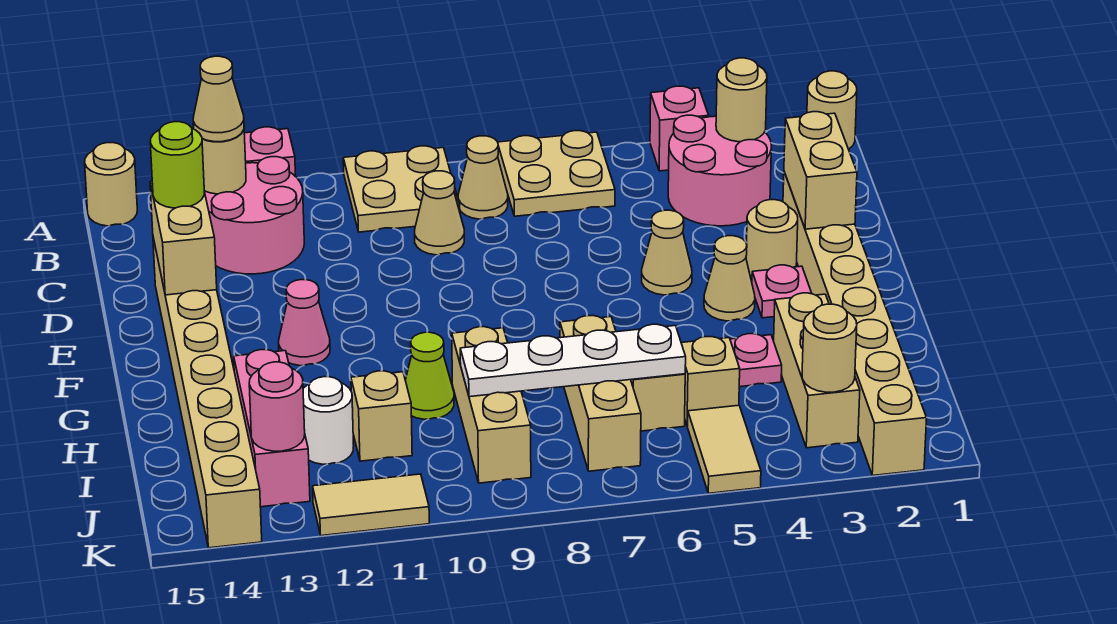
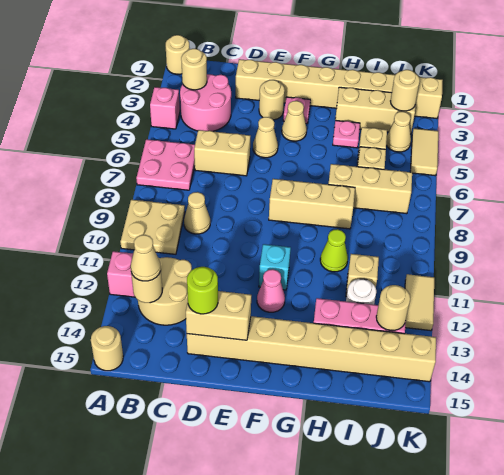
tan plate A6:B7 level 1 -> pink plate A6:B7 level 1
tan cone B8 level 1 -> tan cone J4 level 1
pink round brick B12:C13 level 1 -> tan round brick B12:C13 level 1
tan brick D2:E2 level 2 -> tan brick C6:D6 level 1
none -> cyan brick F11 level 1
tan brick H9:J9 level 1 -> tan brick F8:H8 level 1
white plate I6:I9 level 2 -> none
tan tile J5:K5 level 1 -> tan tile K4:K5 level 1
pink round brick J13 level 2 -> tan round brick J13 level 2

